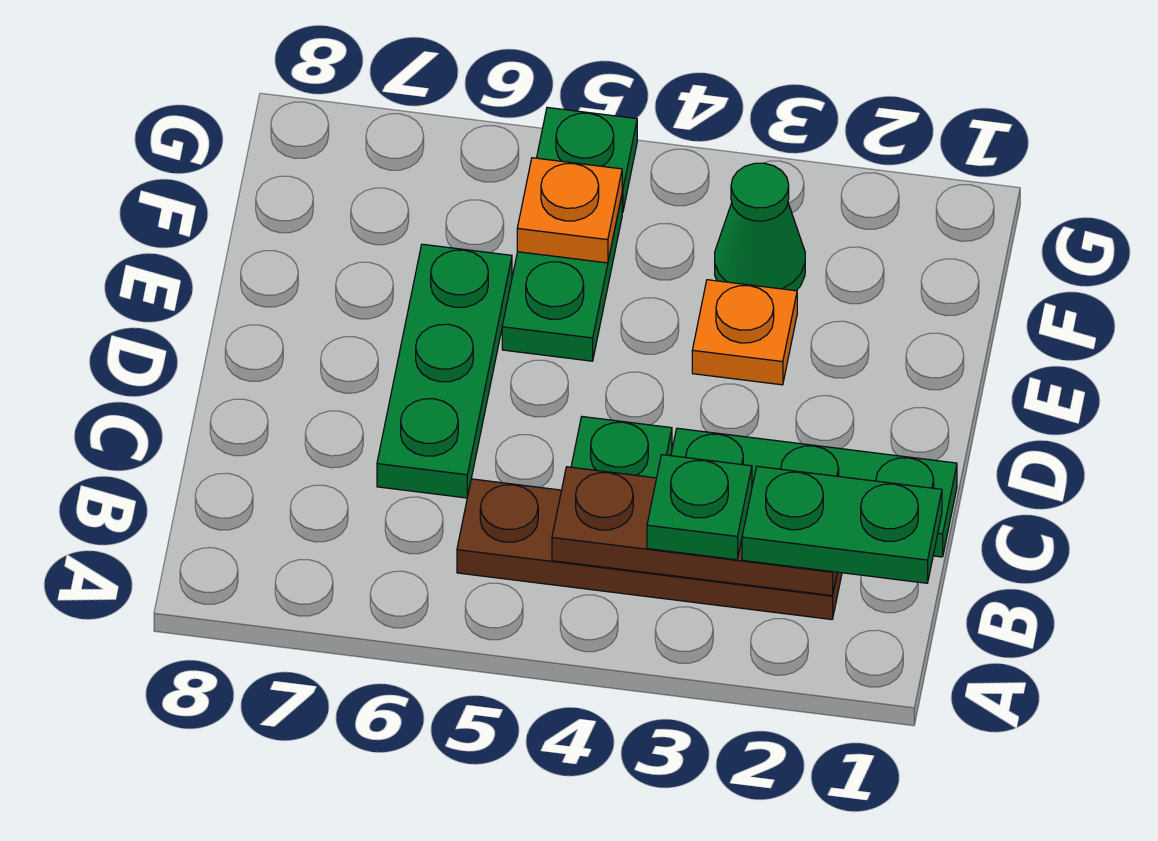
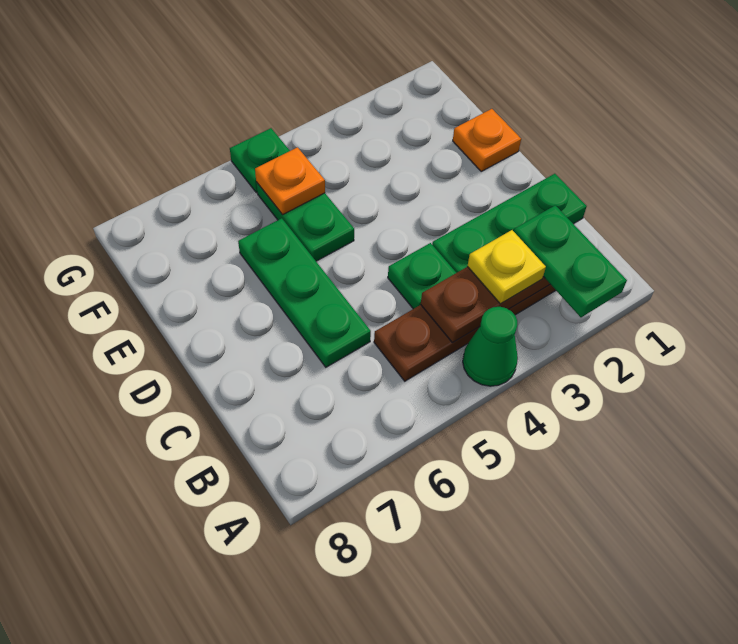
green plate B1:B2 level 3 -> green plate A2:B2 level 3
green plate B3 level 3 -> yellow plate B3 level 3
orange plate E3 level 1 -> orange plate E1 level 1
green cone F3 level 1 -> green cone A4 level 1

